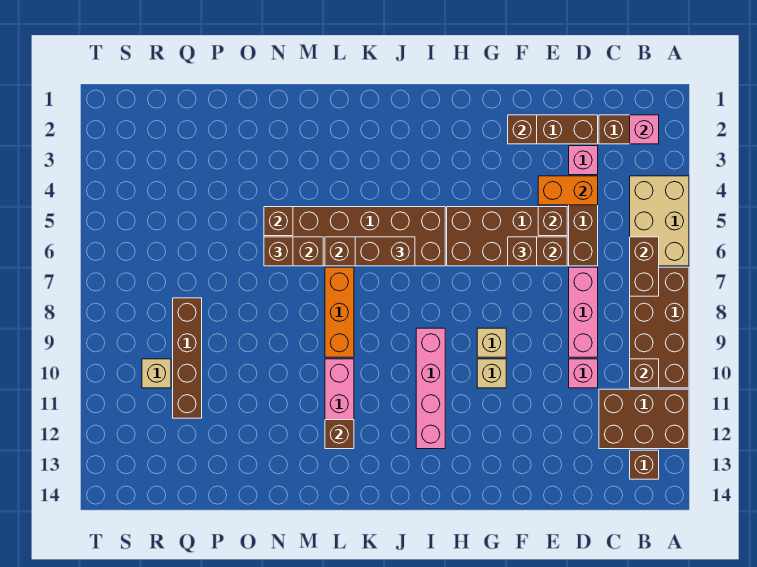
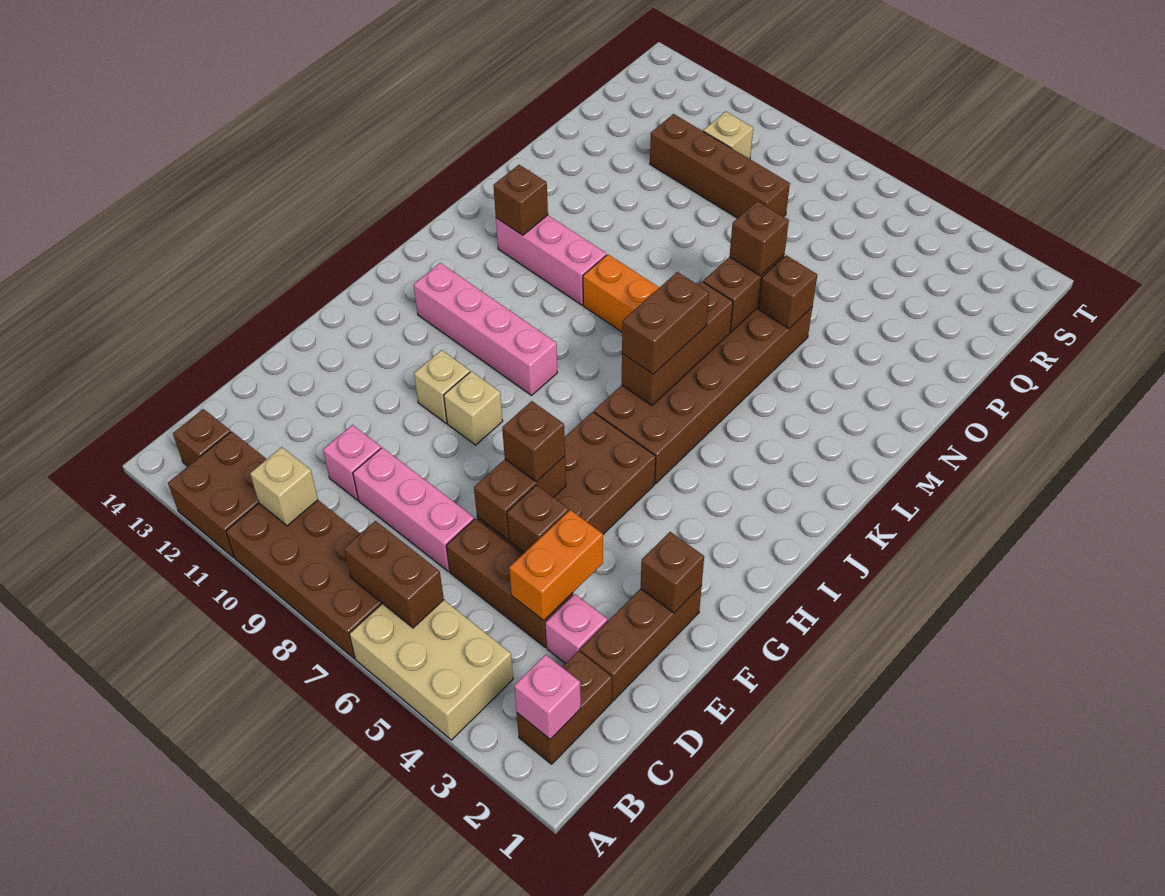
brown brick A11:C12 level 1 -> brown brick A11:B12 level 1
brown brick B10 level 2 -> tan brick B10 level 2

